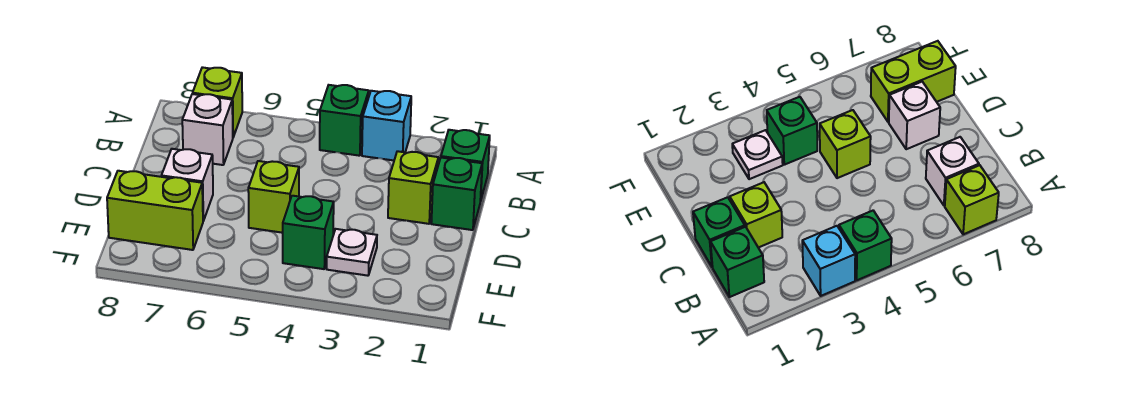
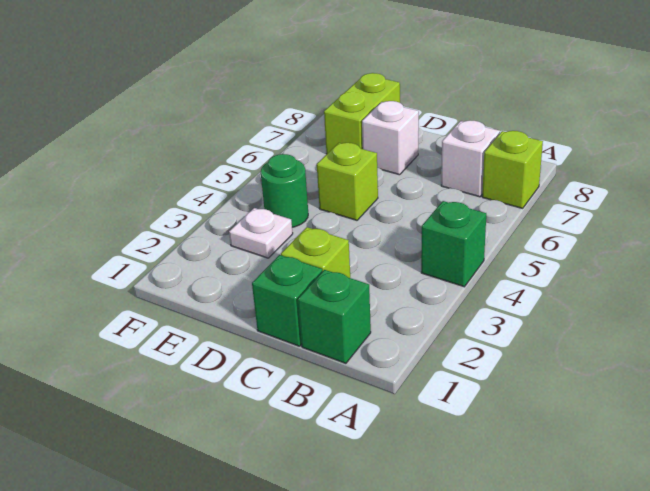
cyan brick A3 level 1 -> none
green brick E4 level 1 -> green round brick E4 level 1

